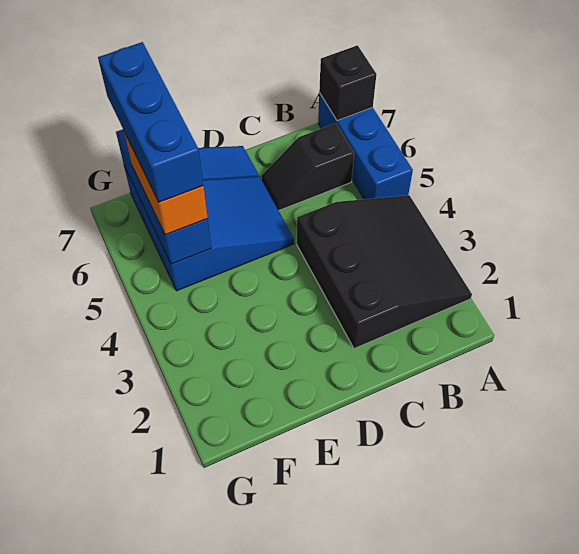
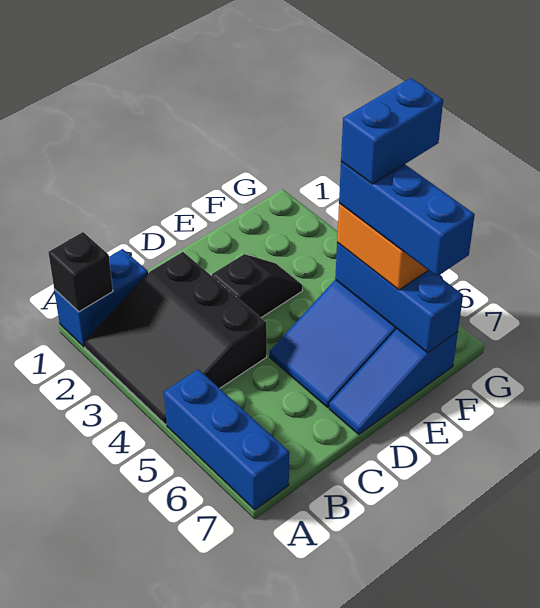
none -> blue brick A1:B1 level 1
black brick A7 level 2 -> black brick A1 level 2
black slope B6:C6 level 1 top B -> black slope D3:E3 level 1 top D
none -> blue brick F5:G5 level 5

